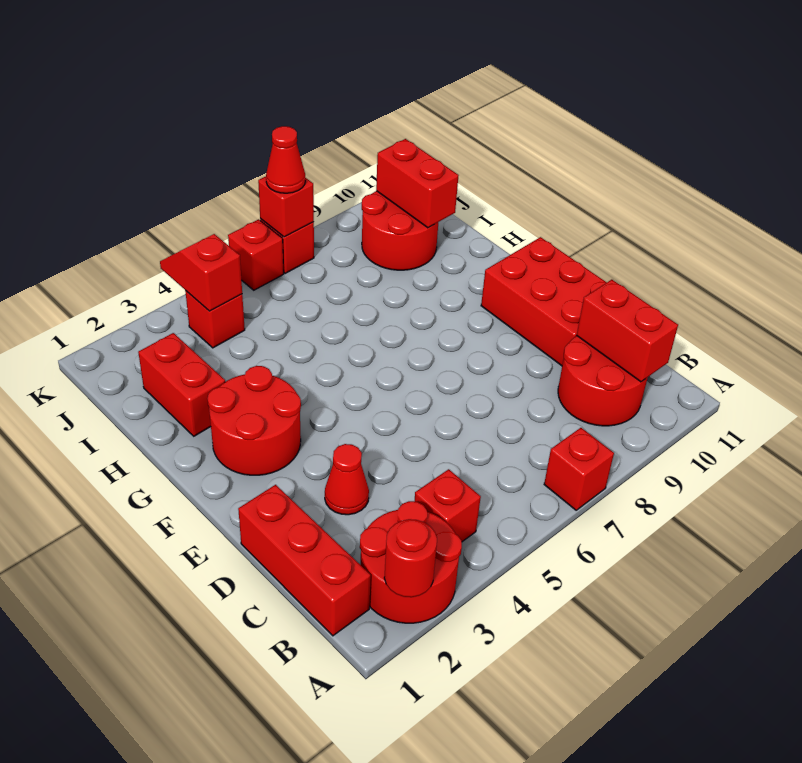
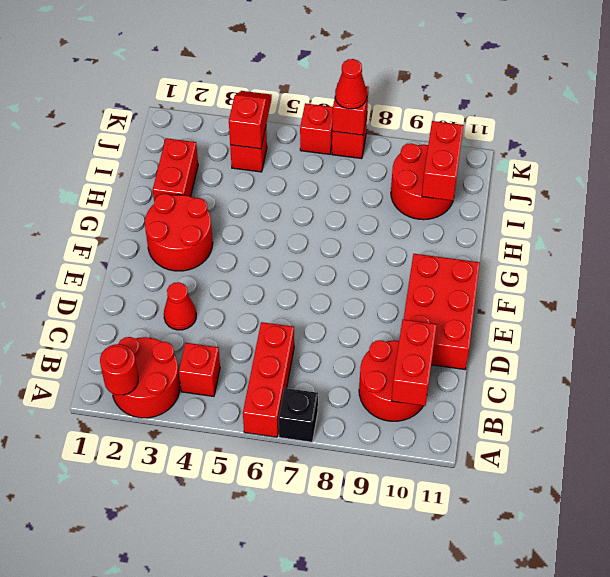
red brick A7 level 1 -> black brick A7 level 1
red brick B1:D1 level 1 -> red brick A6:C6 level 1

